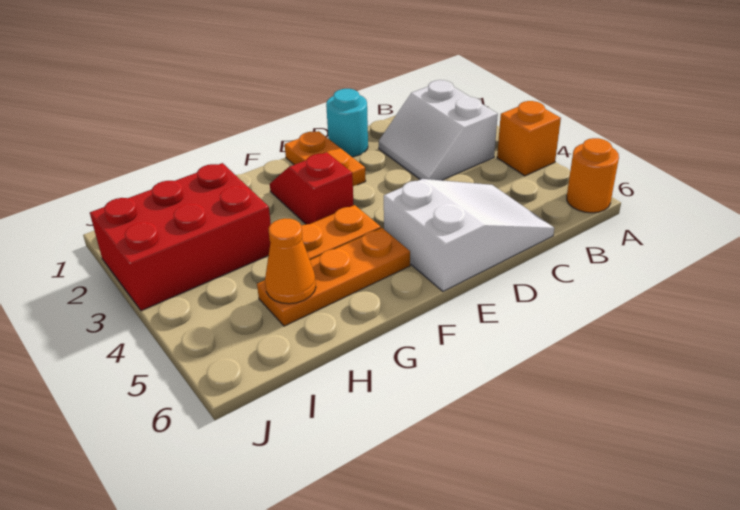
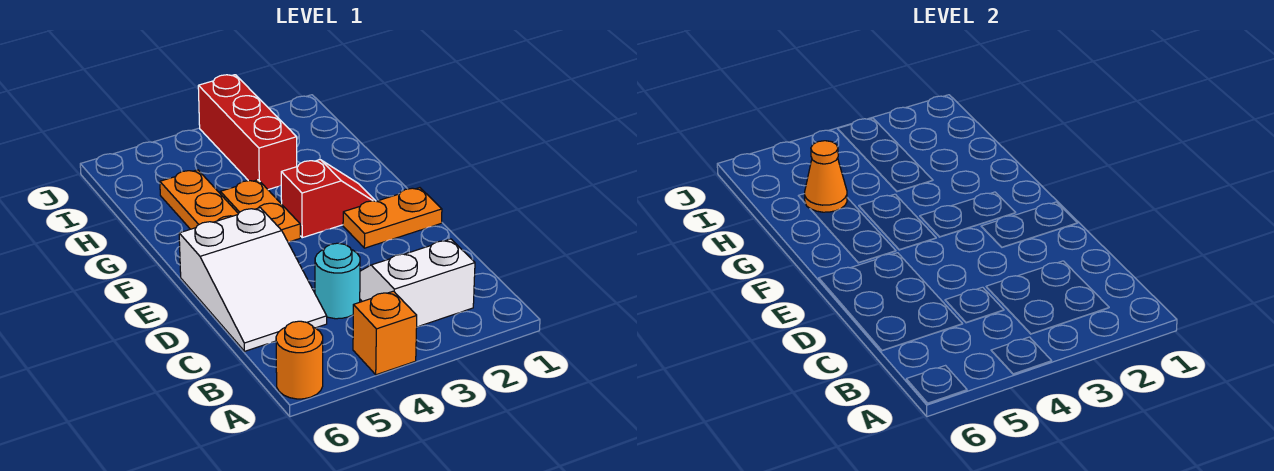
cyan round brick D1 level 1 -> cyan round brick C4 level 1
red brick H2:J3 level 1 -> red brick H3:J3 level 1

